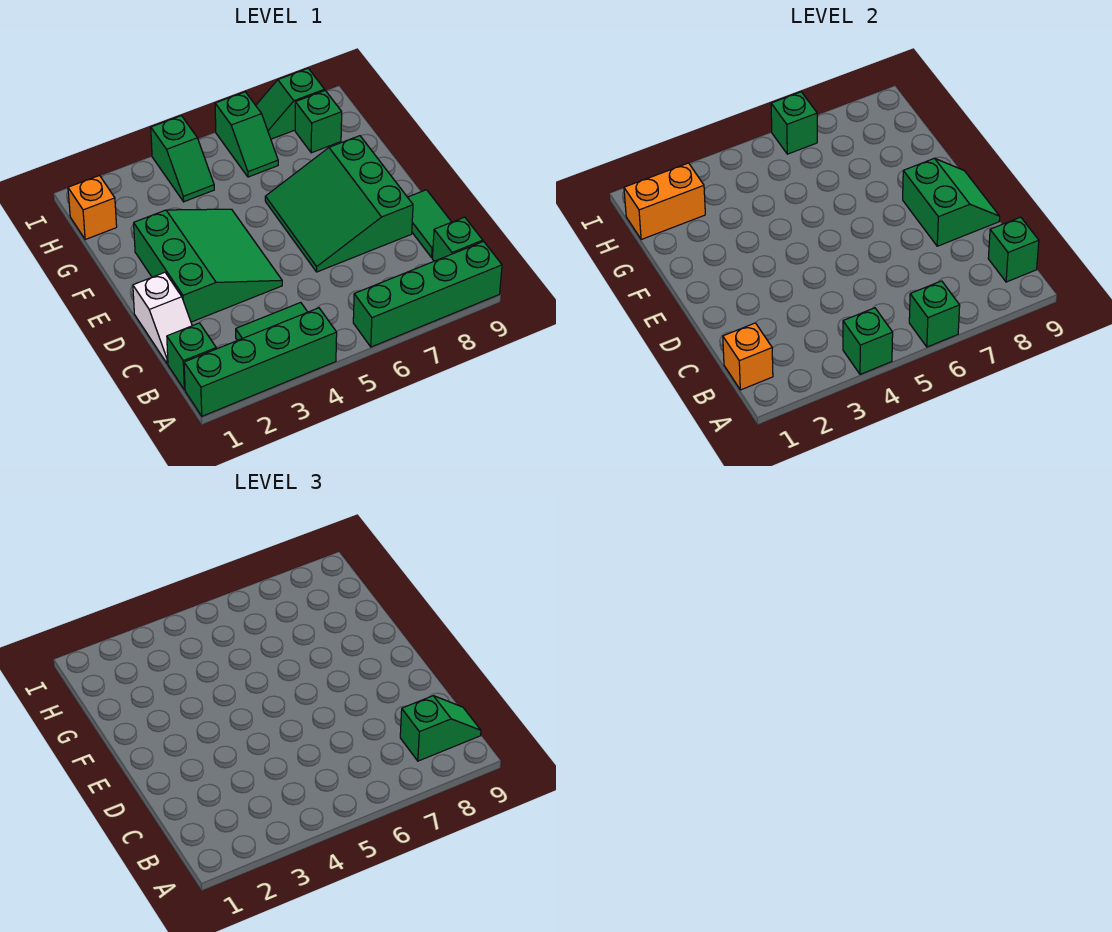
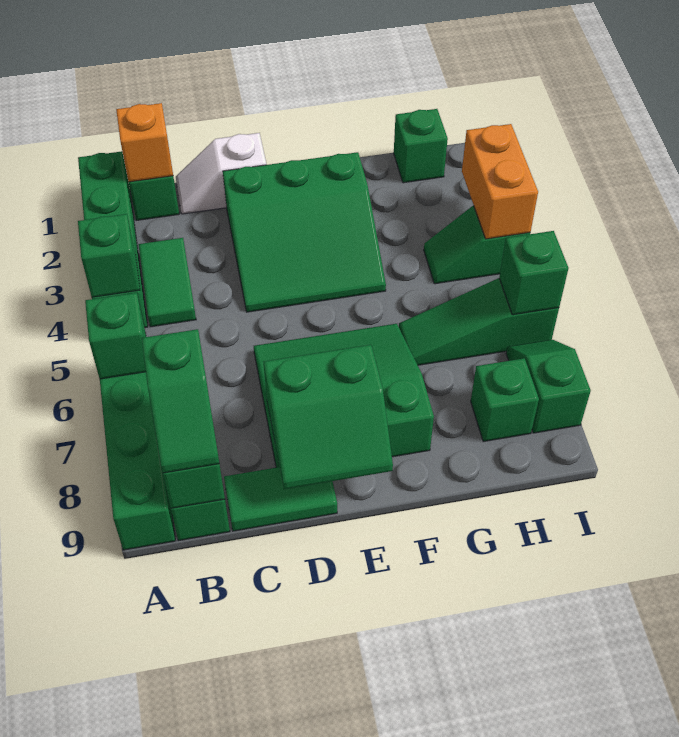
orange brick H1 level 1 -> green brick H1 level 1
orange brick H1:H2 level 2 -> orange brick I3:I4 level 2
green slope H6:I6 level 1 top I -> green slope G6:I6 level 1 top I

